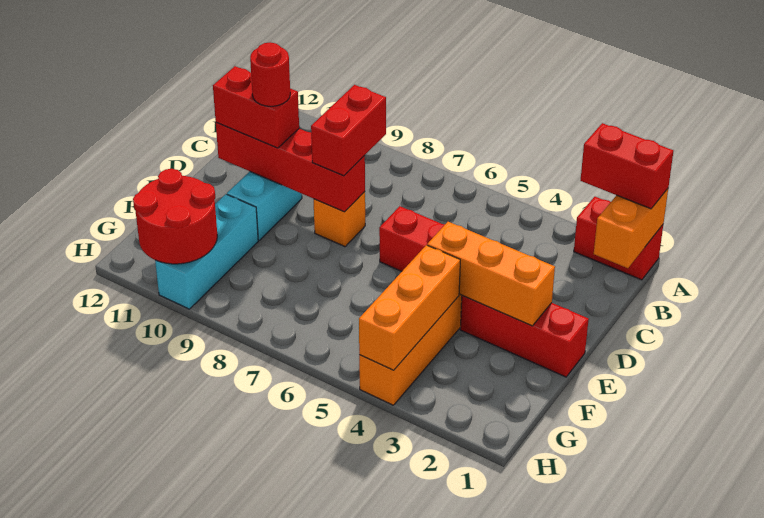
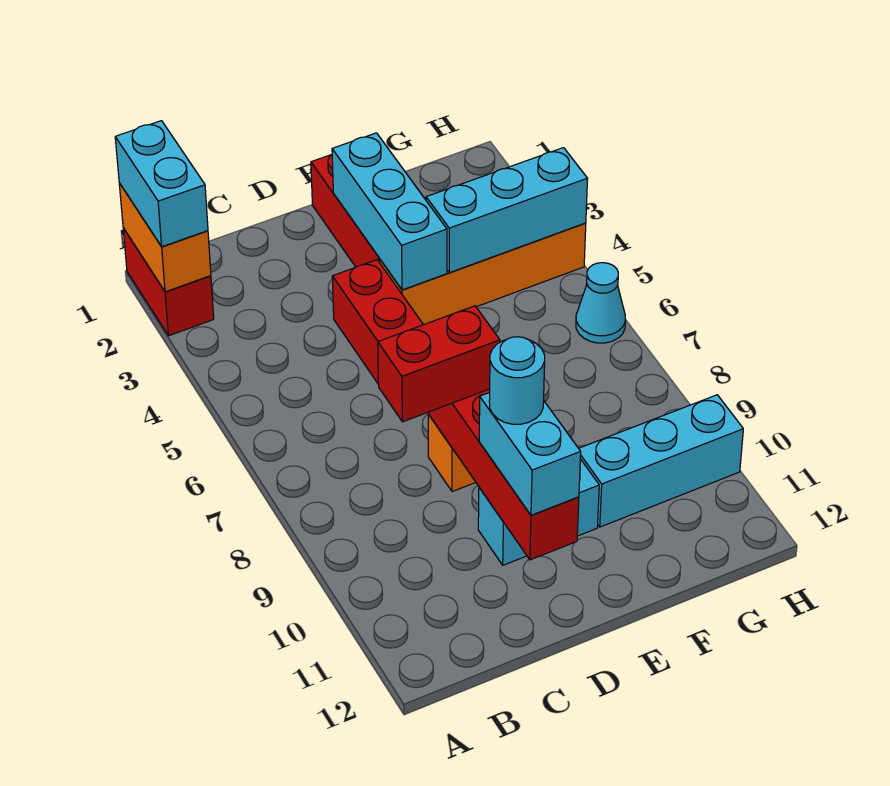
orange brick A1:B1 level 2 -> orange brick A1:A2 level 2
red brick A1:A2 level 3 -> cyan brick A1:A2 level 3
red brick D10:D11 level 3 -> cyan brick D10:D11 level 3
red round brick D10 level 4 -> cyan round brick D10 level 4
orange brick E2:E4 level 2 -> cyan brick E2:E4 level 2
orange brick F4:H4 level 2 -> cyan brick F4:H4 level 2
red round brick G10:H11 level 2 -> none
none -> cyan cone H6 level 1

